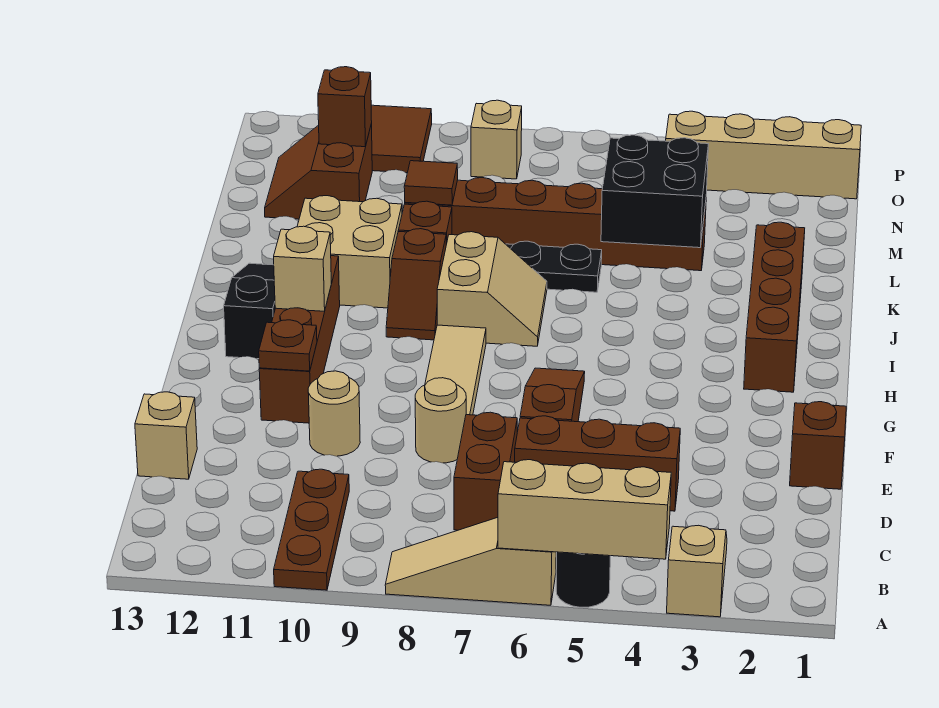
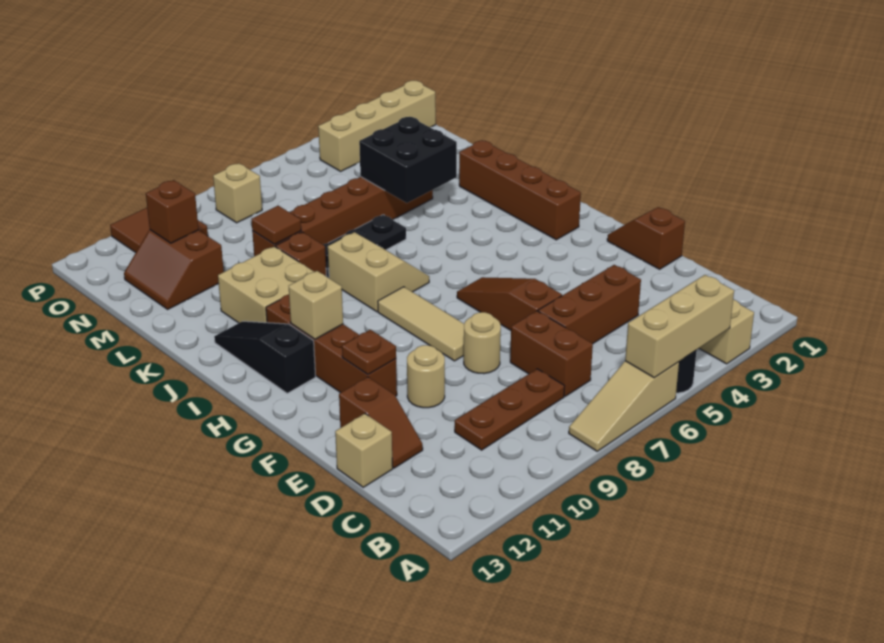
brown plate A10:C10 level 1 -> brown plate C8:C10 level 1
brown slope I9:J9 level 1 top J -> brown slope D12:E12 level 1 top E

